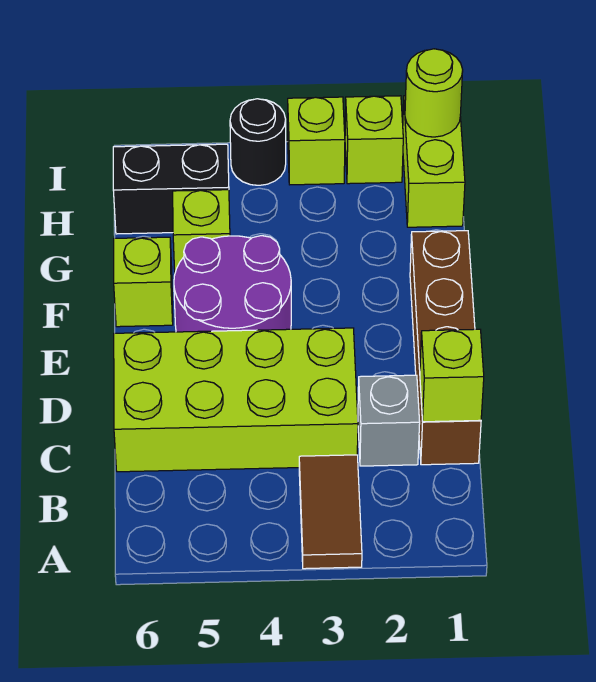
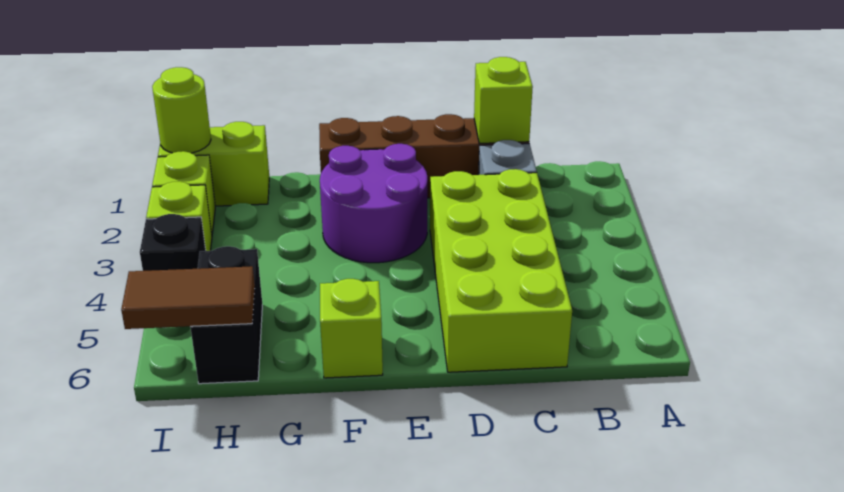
brown tile A3:B3 level 1 -> brown tile H6:I6 level 2
purple round brick E4:F5 level 1 -> purple round brick E2:F3 level 1
lime brick G5 level 1 -> none
black round brick I4 level 1 -> black brick I4 level 1

